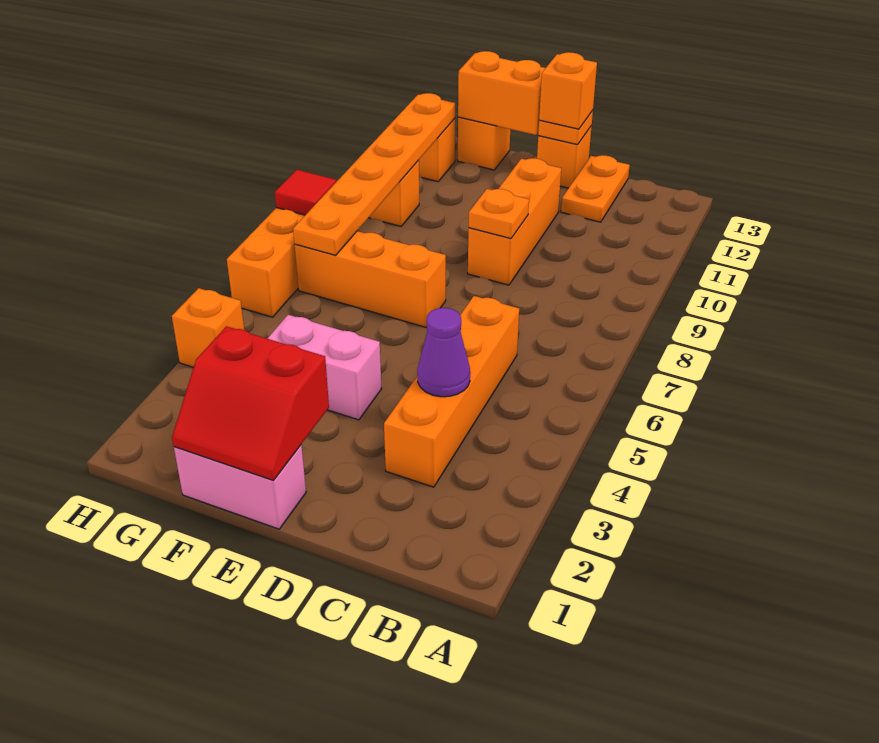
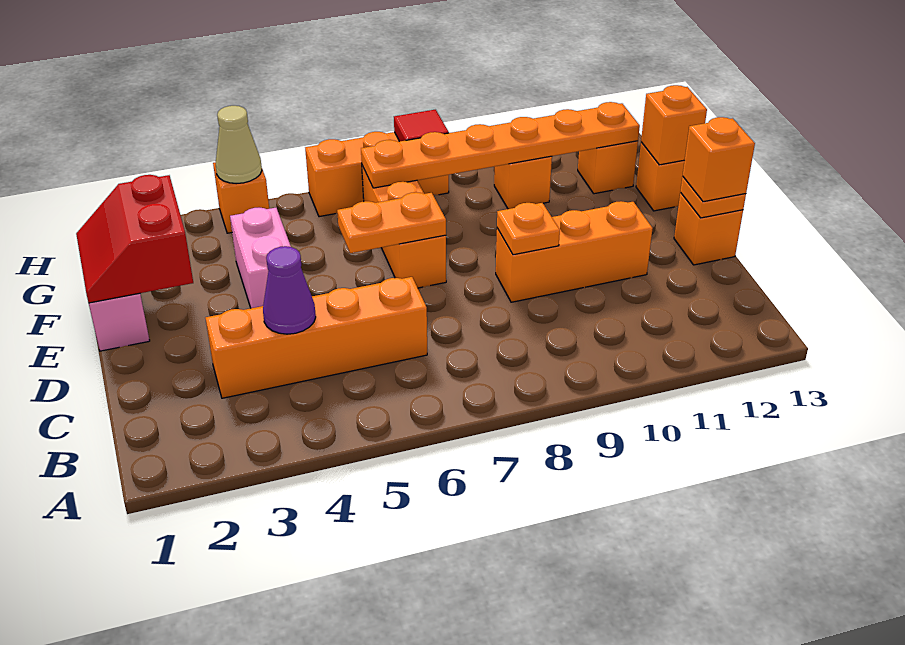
orange plate C12:C13 level 1 -> orange plate E6:E7 level 2
orange brick E13:F13 level 2 -> orange brick F13 level 2
none -> tan cone H4 level 2

